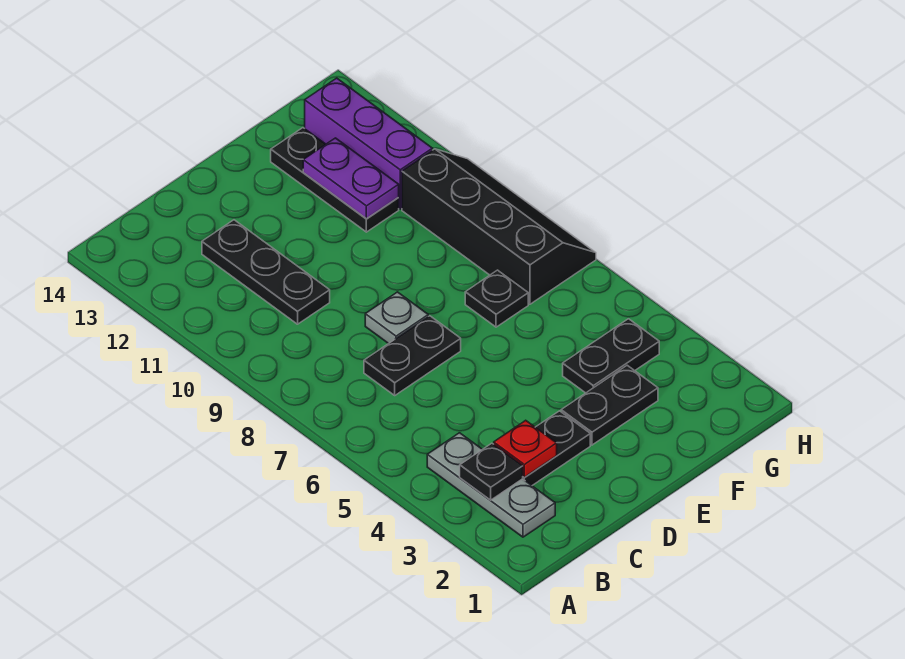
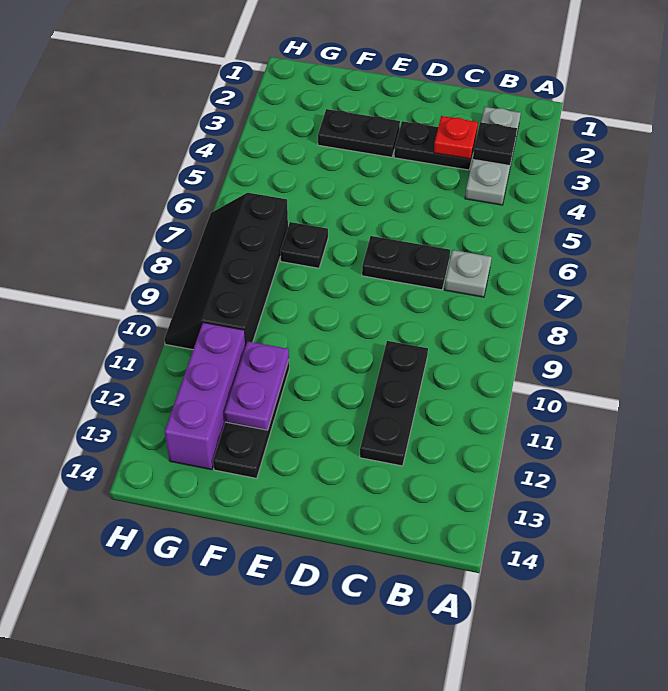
grey plate D8 level 1 -> grey plate B7 level 1
black plate F4:G4 level 1 -> none

